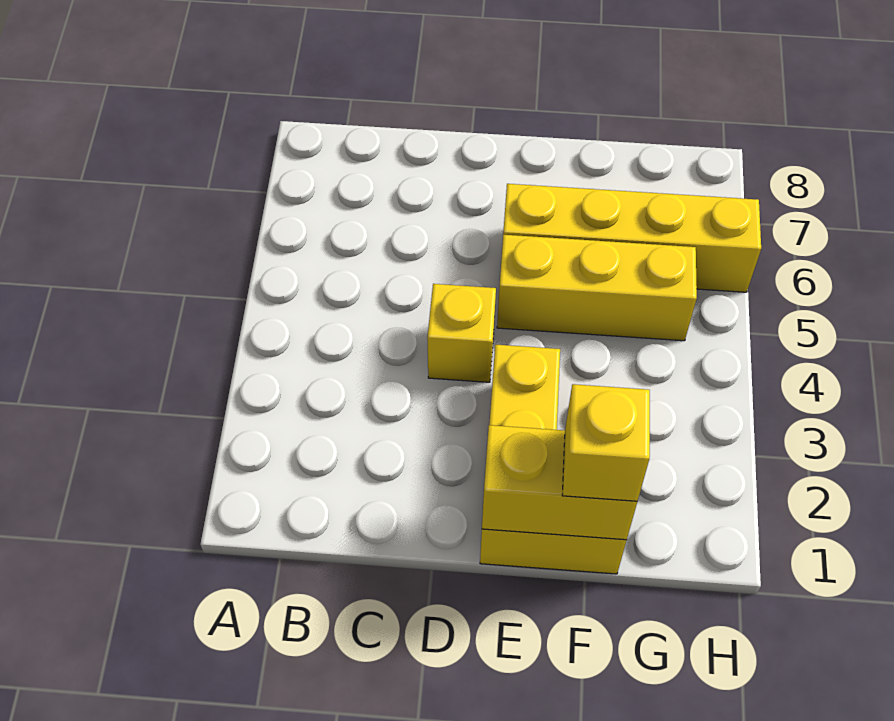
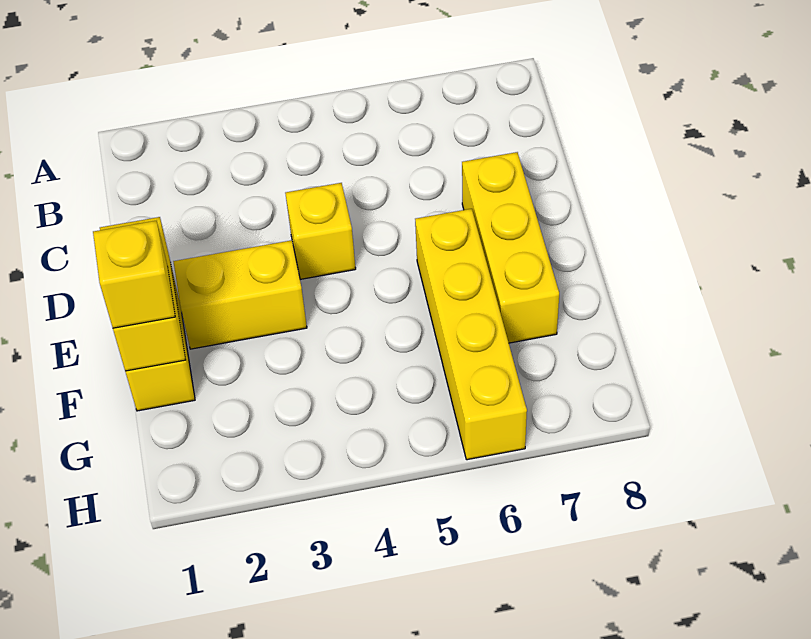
yellow brick E5:G5 level 1 -> yellow brick D7:F7 level 1

